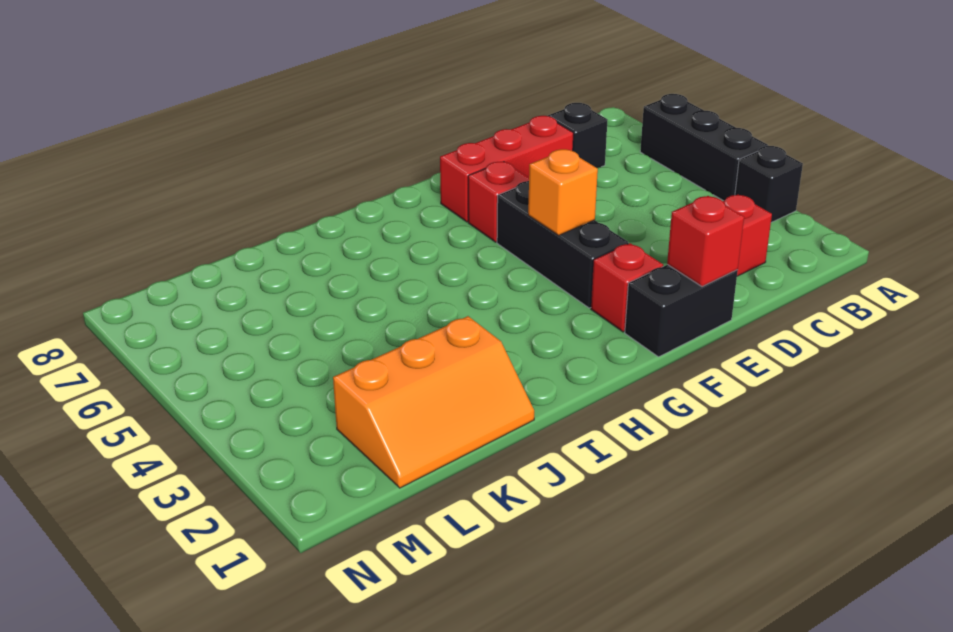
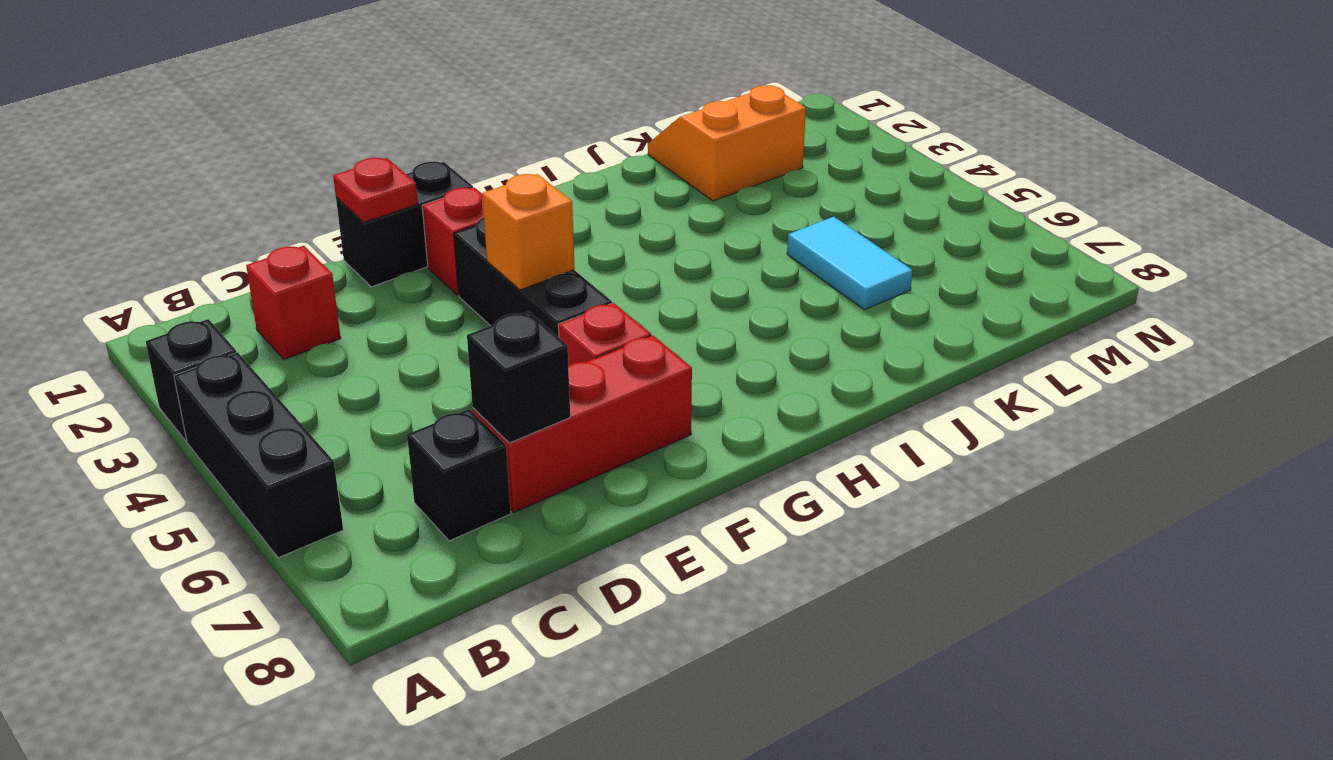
none -> black brick D7 level 2
red brick E1 level 2 -> red plate E1 level 2
orange slope J1:L2 level 1 top 2 -> orange slope K1:L2 level 1 top 2
none -> cyan tile K5:K6 level 1

